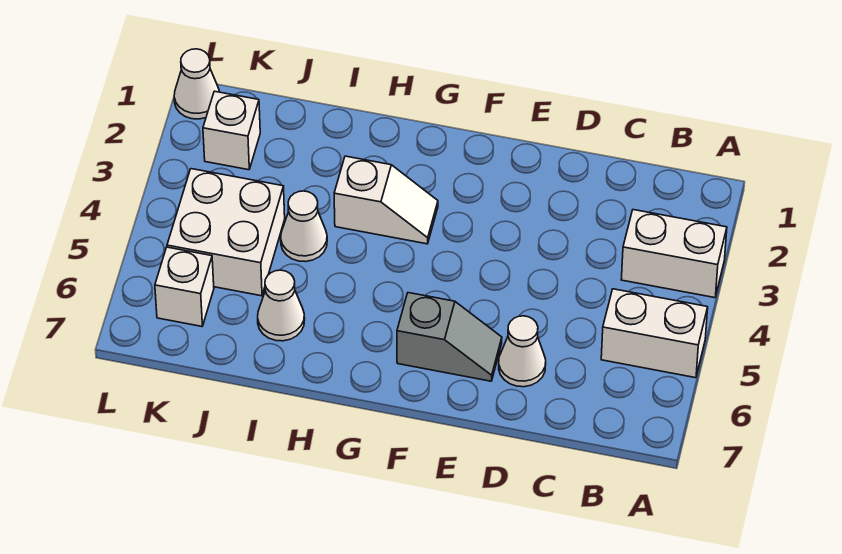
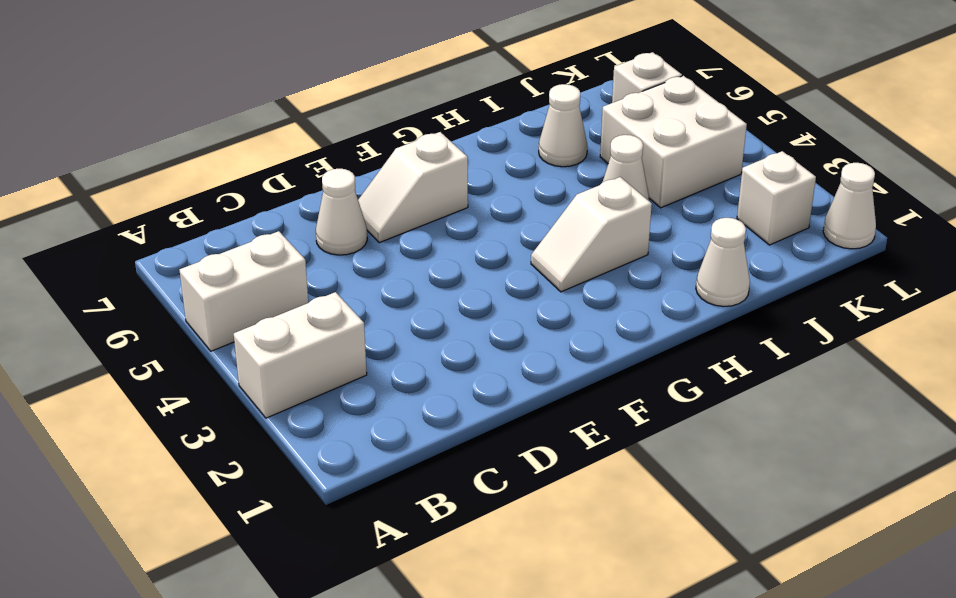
grey slope E6:F6 level 1 top F -> white slope E6:F6 level 1 top F
none -> white cone I1 level 1

